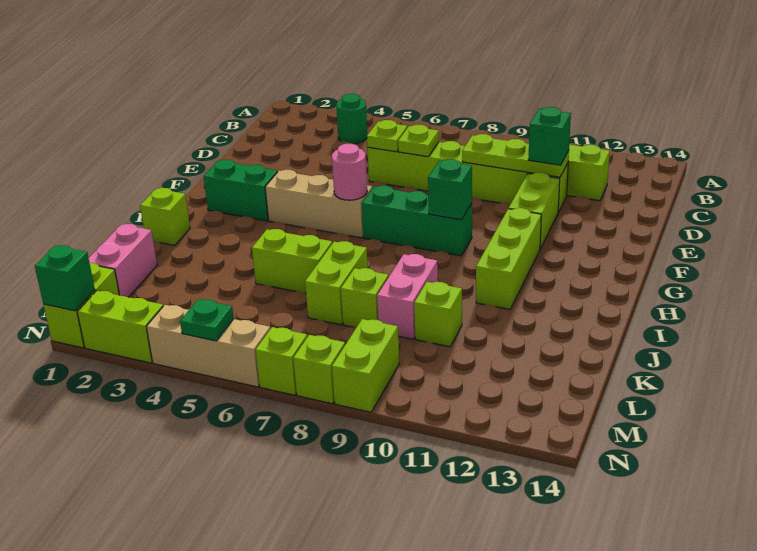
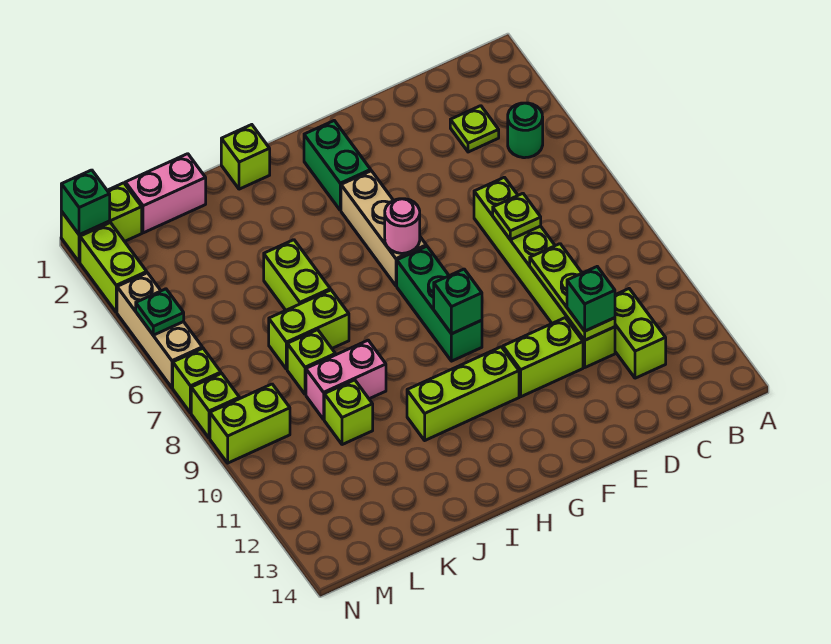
lime plate D6 level 2 -> lime plate C3 level 1

